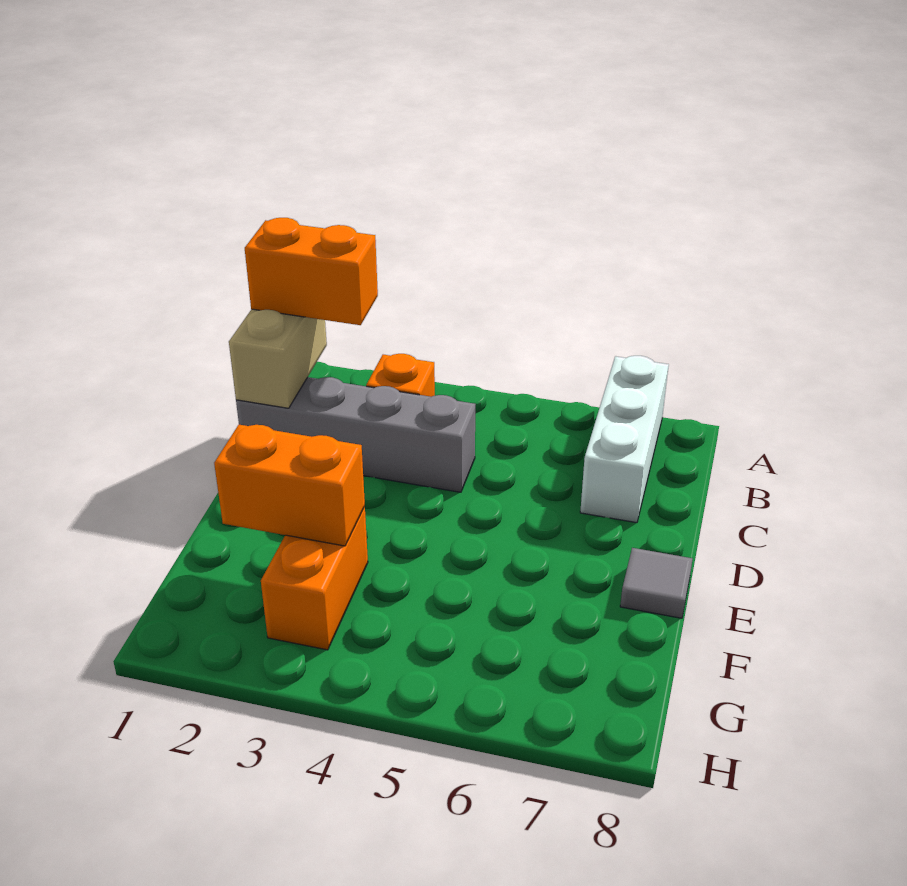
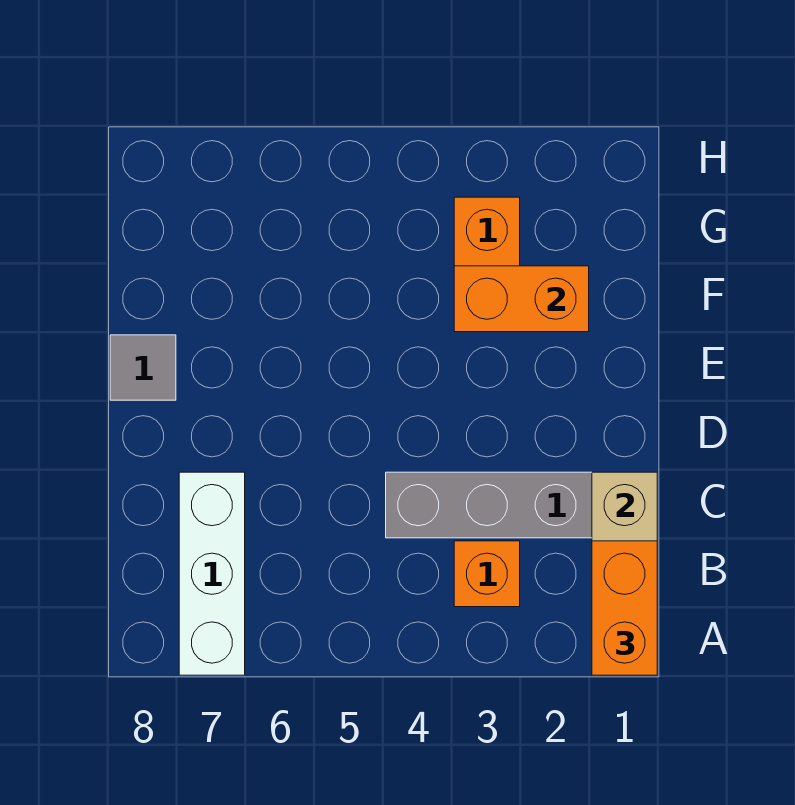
orange brick B1:B2 level 3 -> orange brick A1:B1 level 3

